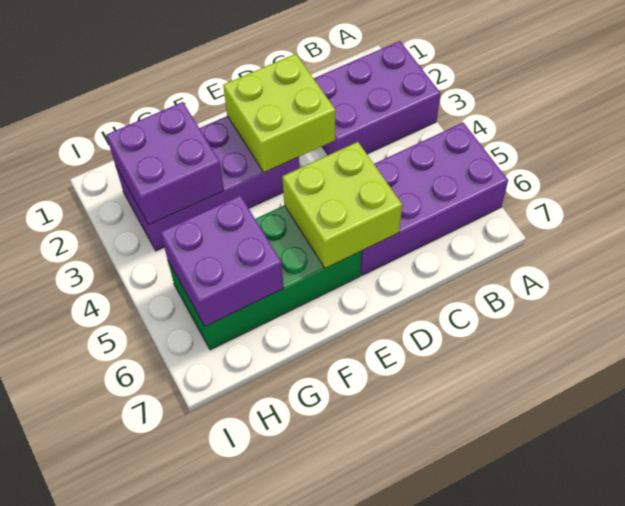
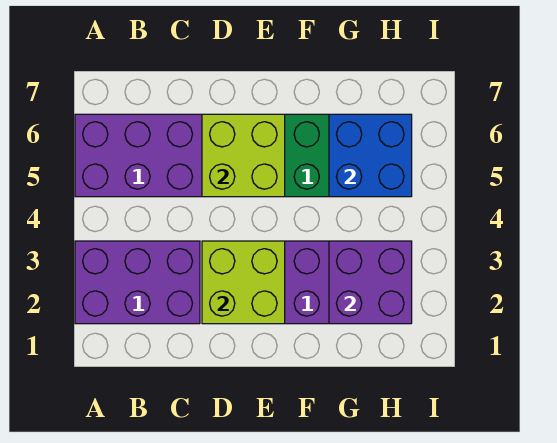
purple brick G5:H6 level 2 -> blue brick G5:H6 level 2

